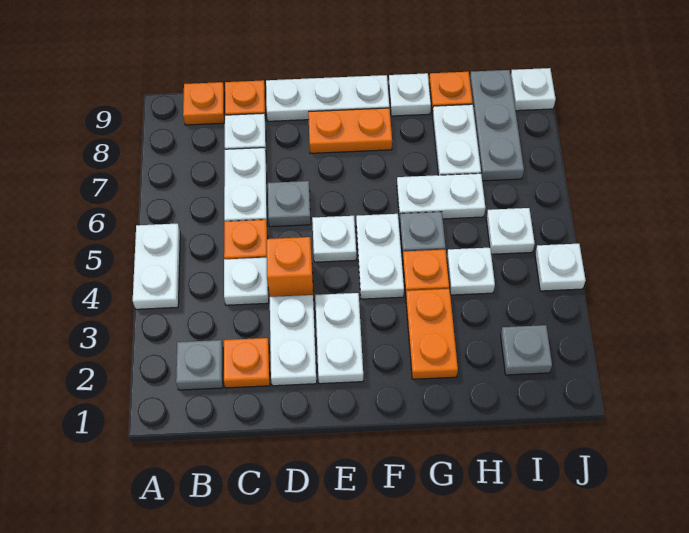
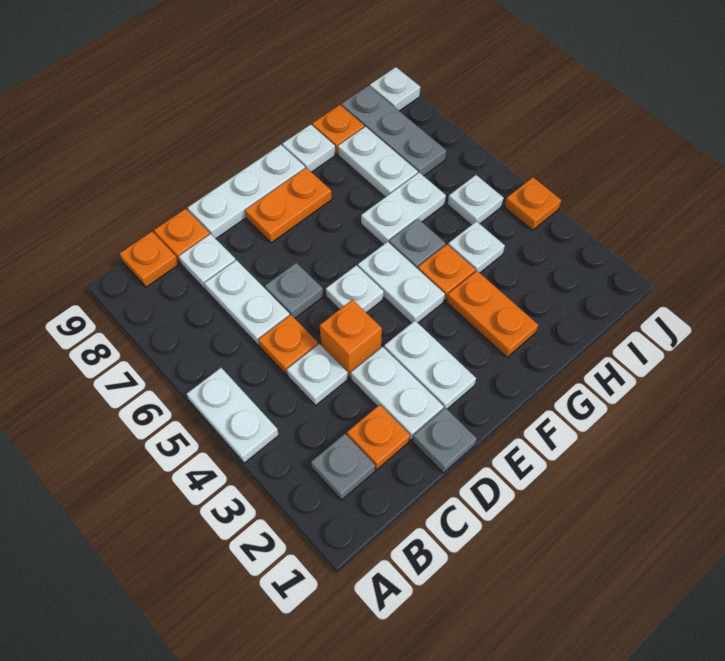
grey plate I2 level 1 -> grey plate D1 level 1
white plate J4 level 1 -> orange plate J4 level 1

